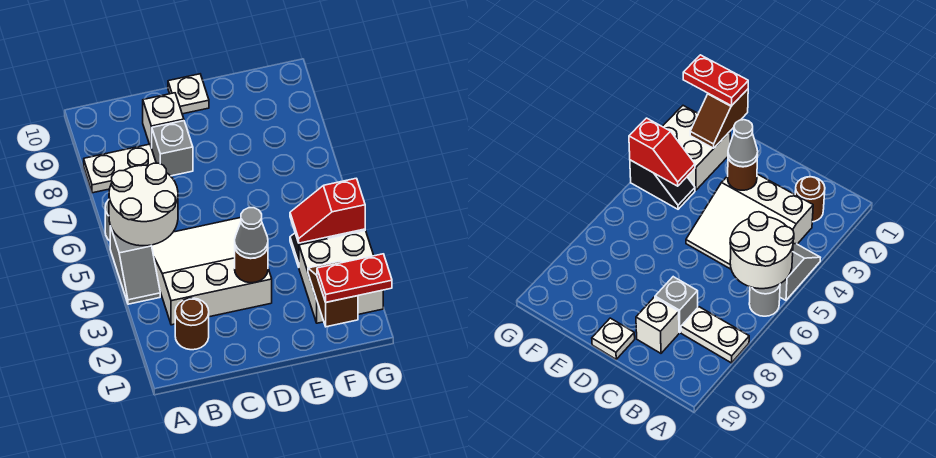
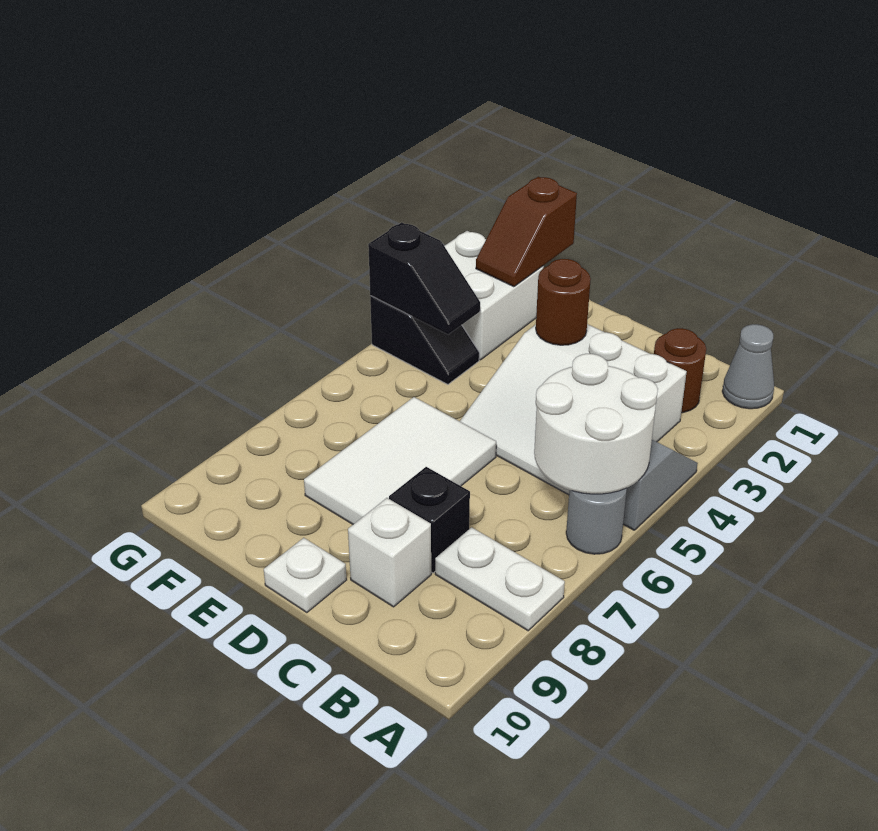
grey brick C8 level 1 -> black brick C8 level 1
grey cone D3 level 3 -> grey cone A1 level 1
none -> white tile D6:E8 level 1
red plate F1:G1 level 3 -> none
red slope F4:G4 level 2 top G -> black slope F4:G4 level 2 top G

